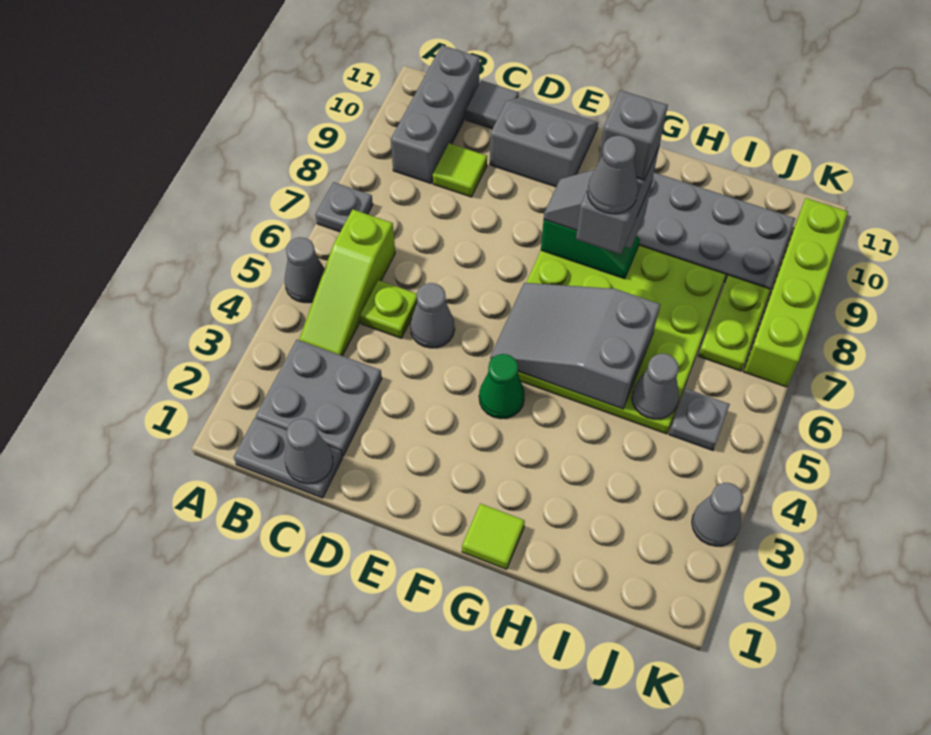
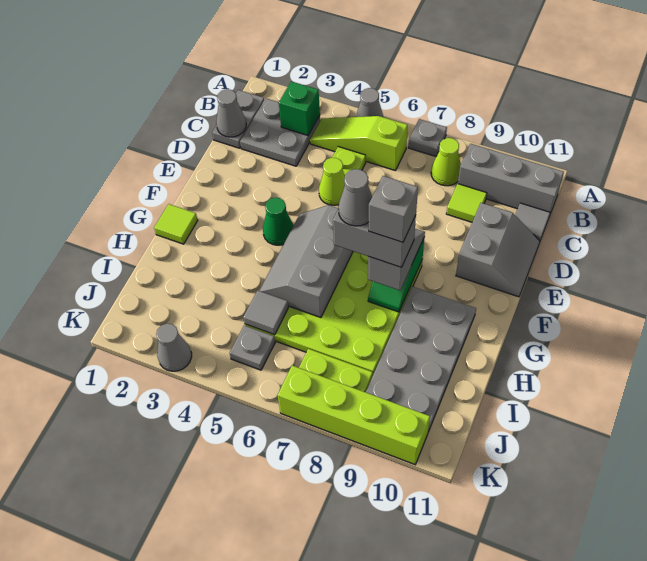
none -> green brick B3 level 2
none -> lime cone B8 level 1
grey cone D5 level 1 -> lime cone D5 level 1
grey slope F5:H6 level 2 top H -> grey slope F5:H6 level 2 top 6
grey cone I5 level 2 -> grey tile I5 level 2

